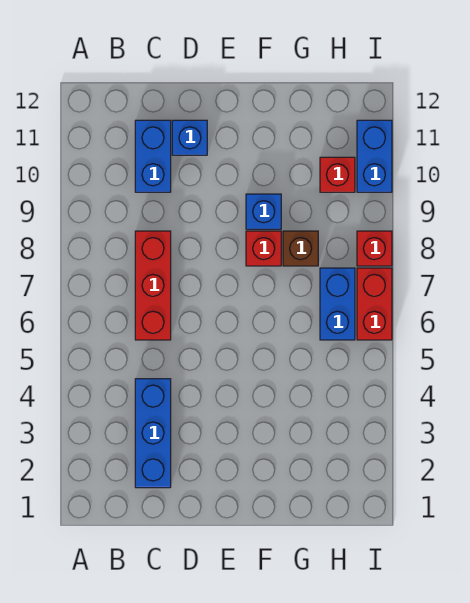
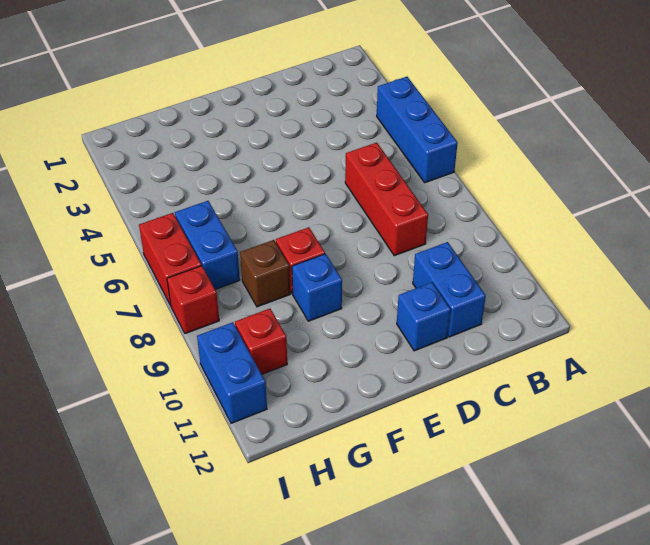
blue brick C2:C4 level 1 -> blue brick A4:A6 level 1

